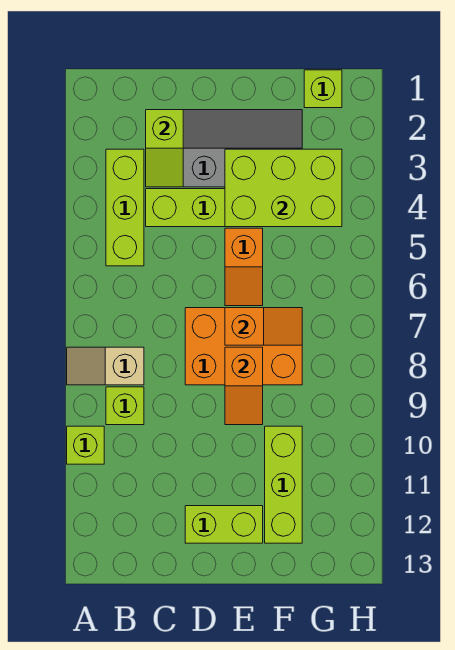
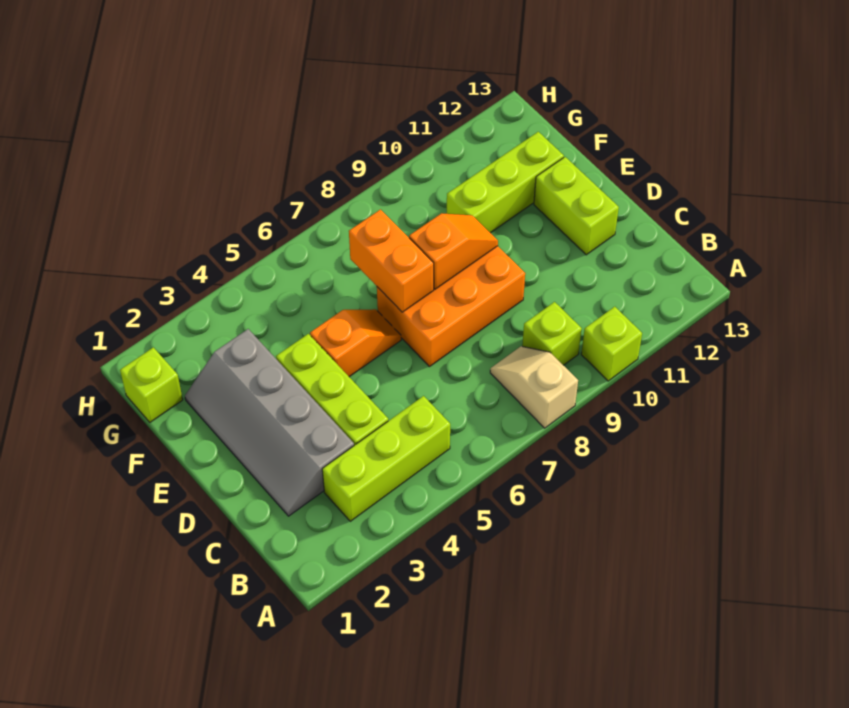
tan slope A8:B8 level 1 top B -> tan slope A8:B8 level 1 top A
lime slope C2:C3 level 2 top 2 -> none
orange brick D7:F8 level 1 -> orange brick D7:E9 level 1
lime brick E3:G4 level 2 -> none
orange slope E7:F7 level 2 top E -> orange brick E7:F7 level 2

